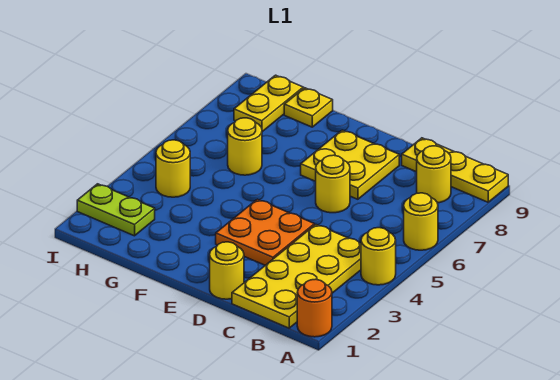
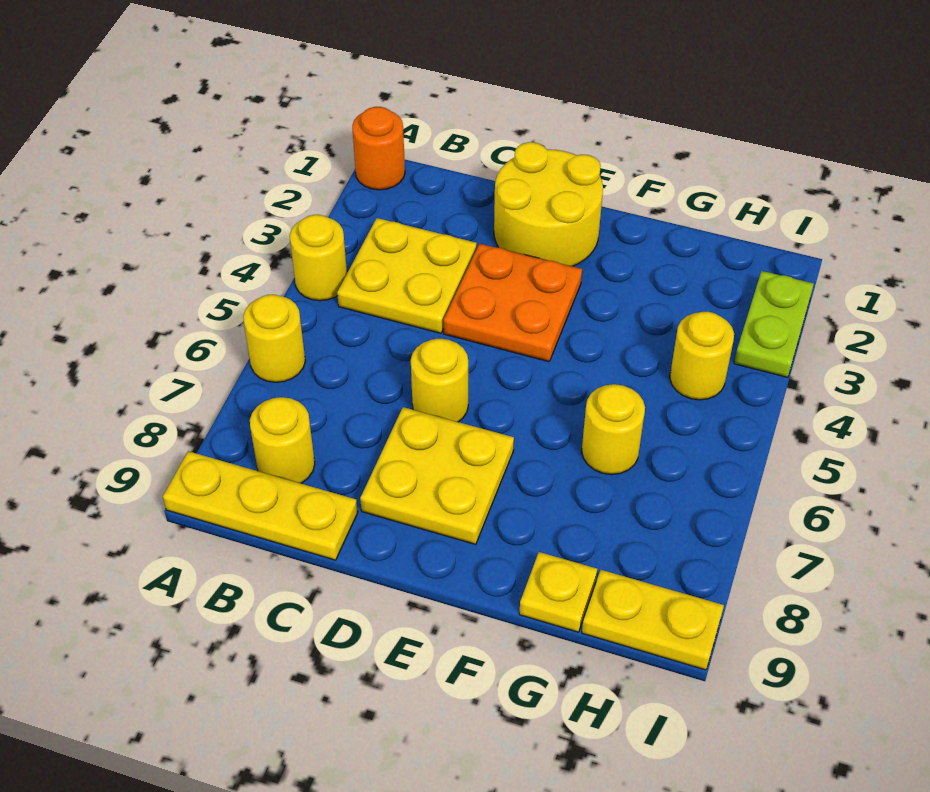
yellow plate B1:C4 level 1 -> yellow plate B3:C4 level 1
yellow round brick D1 level 1 -> yellow round brick D1:E2 level 1
lime plate H2:I2 level 1 -> lime plate I2:I3 level 1
yellow plate H8:H9 level 1 -> yellow plate H9:I9 level 1

